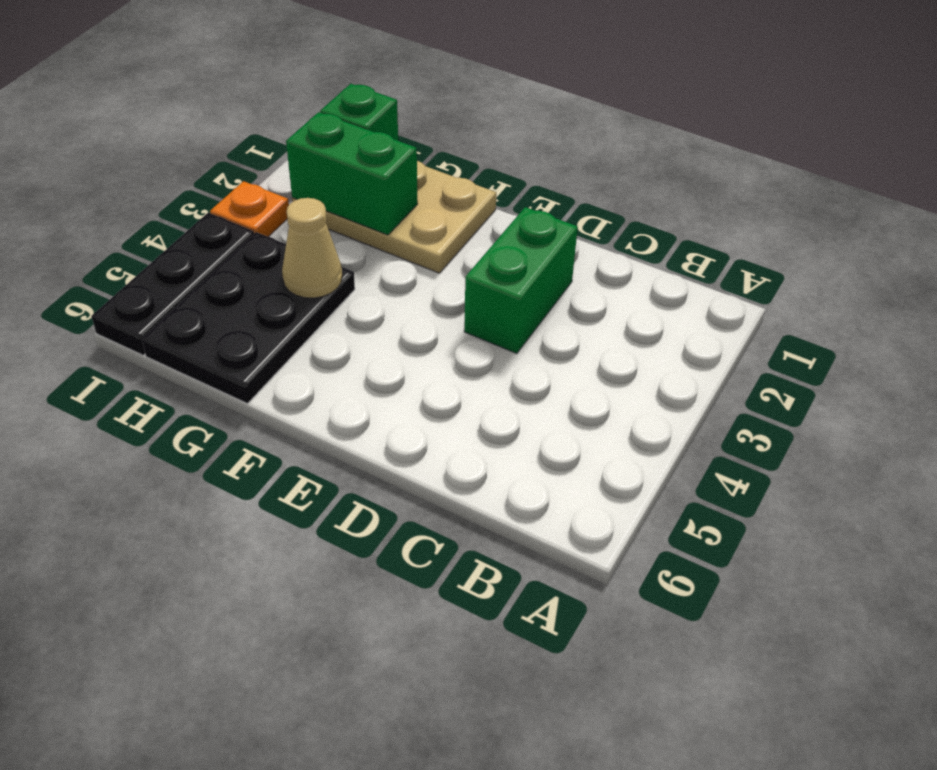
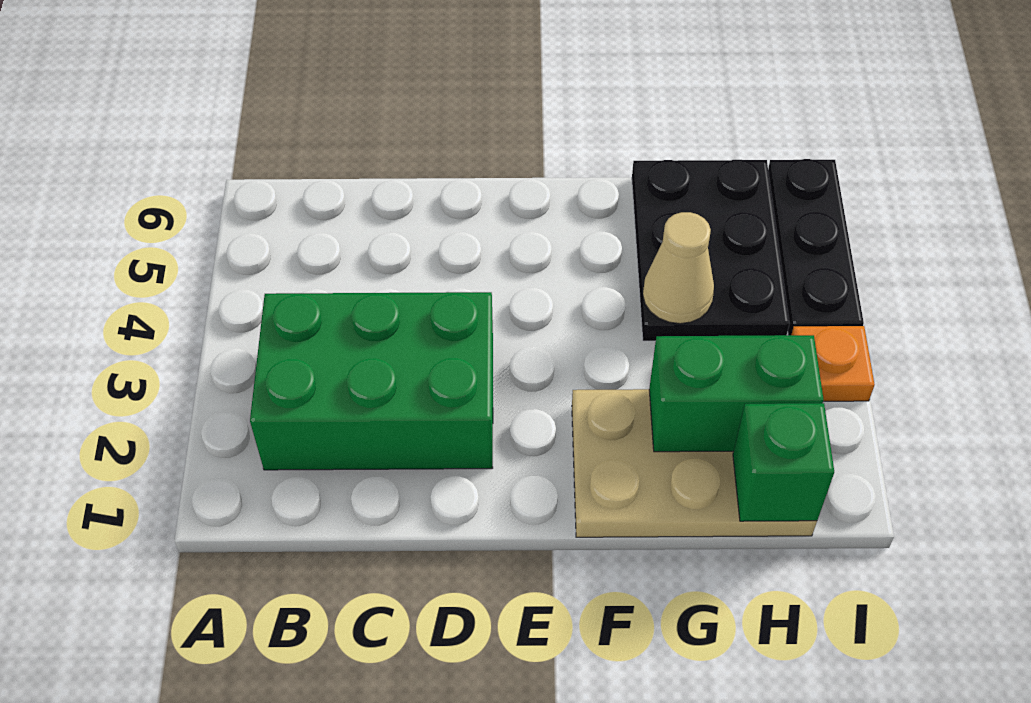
green brick D2:D3 level 1 -> green brick B2:D3 level 1

